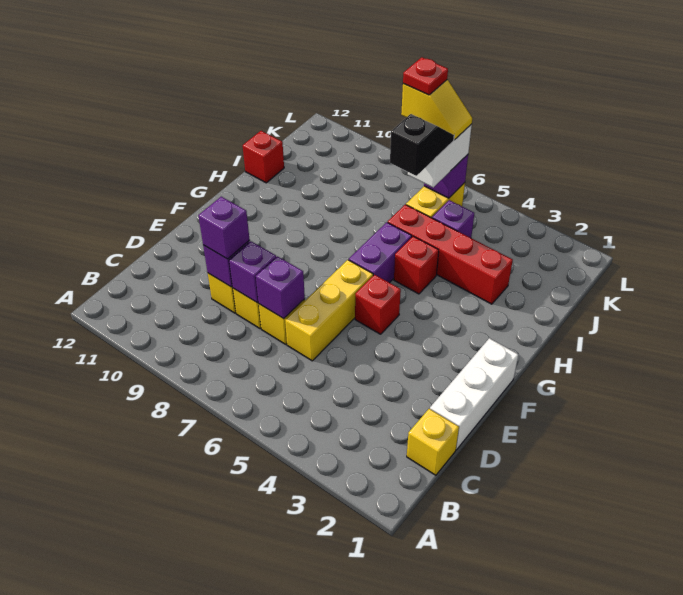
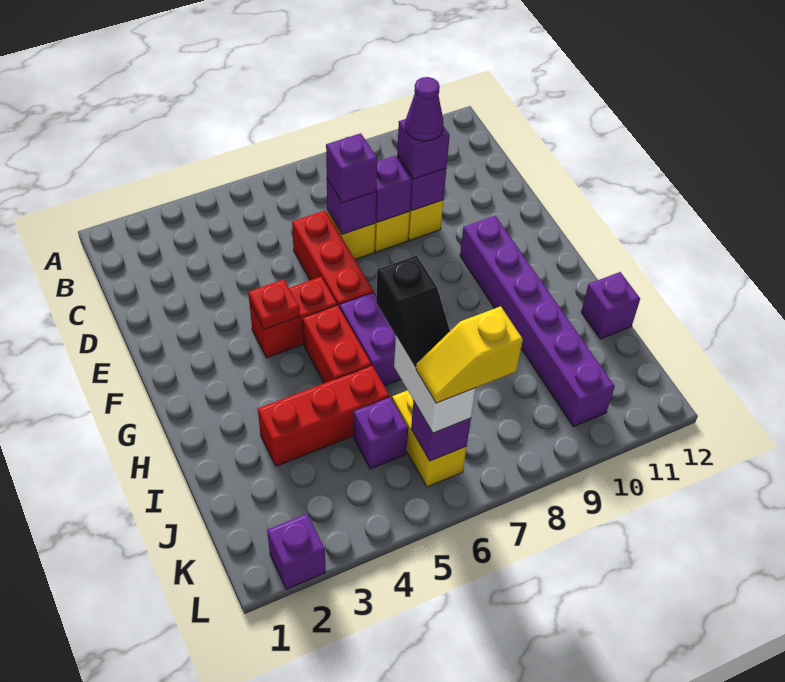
yellow brick C1 level 1 -> none
white brick D1:F1 level 1 -> none
yellow brick D6:F6 level 1 -> red brick D6:F6 level 1
none -> purple brick D7 level 3
none -> purple cone D9 level 4
red brick F5 level 1 -> red brick F4:F5 level 1
none -> purple brick F10:K10 level 1
red brick H5 level 1 -> red brick G5:H5 level 1
red brick I3:I6 level 1 -> red brick I3:I5 level 1
red brick I12 level 1 -> purple brick I12 level 1
red plate K7 level 5 -> red plate F4 level 2
none -> purple brick L2 level 1

